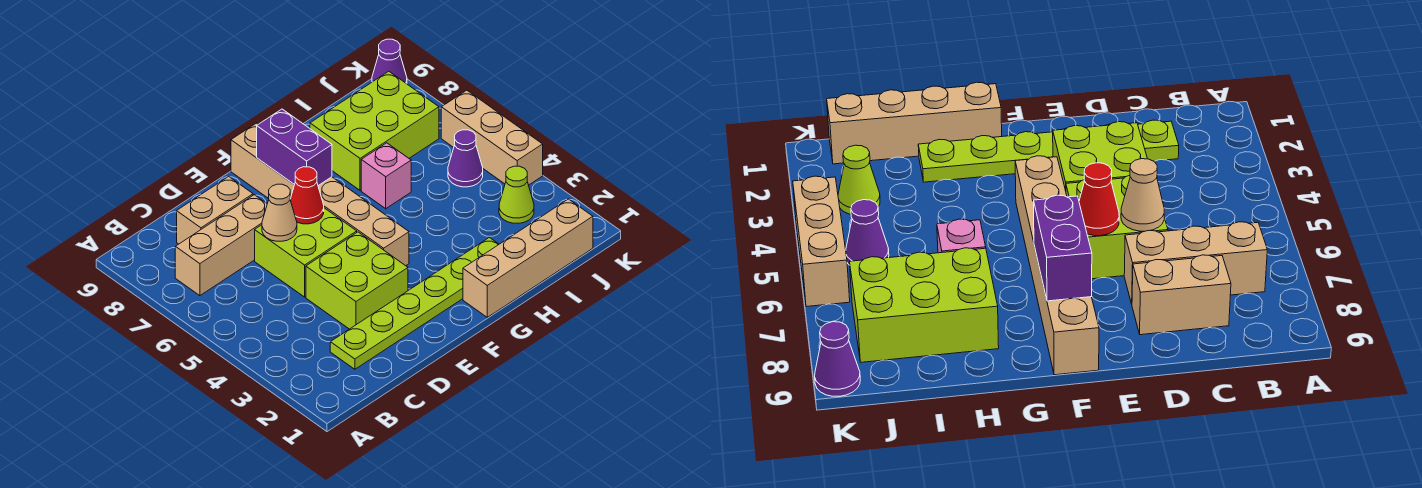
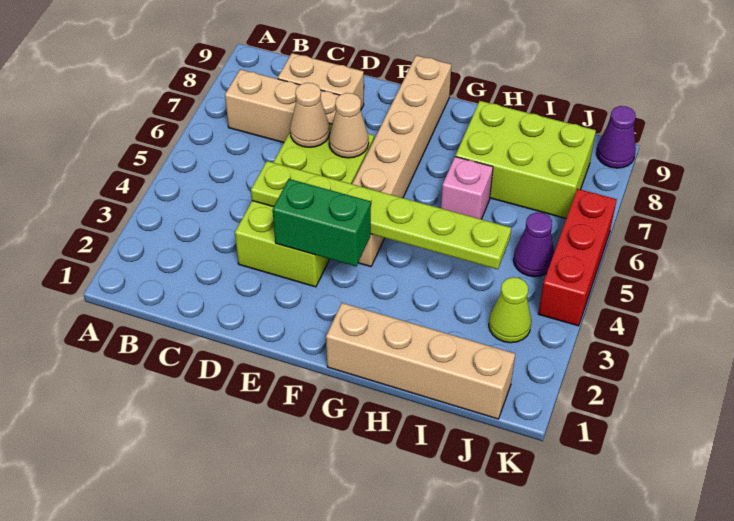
lime plate C2:H2 level 1 -> lime plate D4:I4 level 2
none -> green brick E3:F3 level 2
red cone E6 level 2 -> tan cone E6 level 2
purple brick F7:F8 level 2 -> none
tan brick K4:K6 level 1 -> red brick K4:K6 level 1

